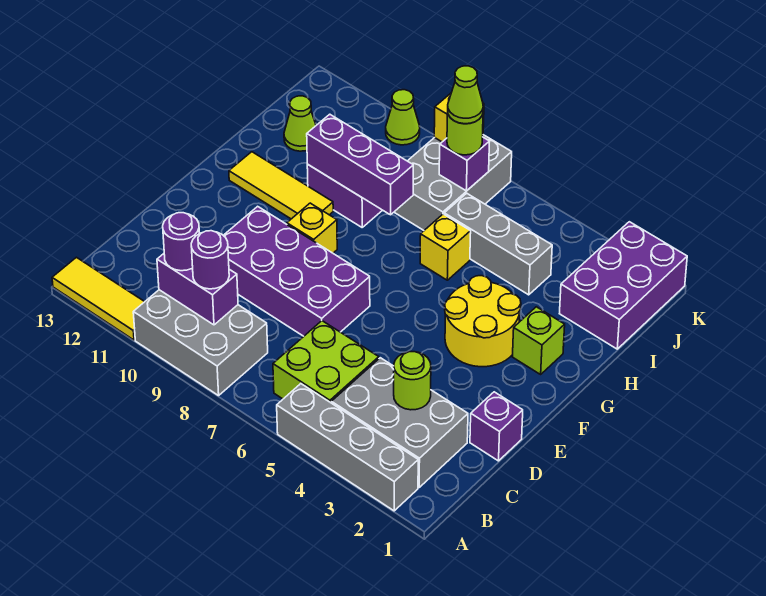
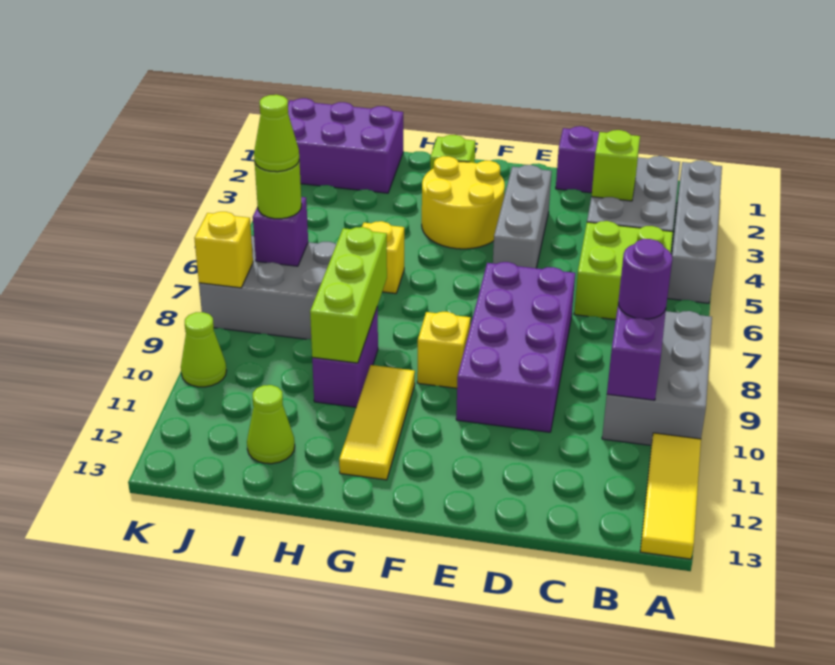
purple round brick B10 level 3 -> none
lime round brick C3 level 2 -> lime brick C3 level 2
purple brick H8:H10 level 2 -> lime brick H8:H10 level 2
grey brick I4:I6 level 1 -> grey brick E3:E5 level 1

